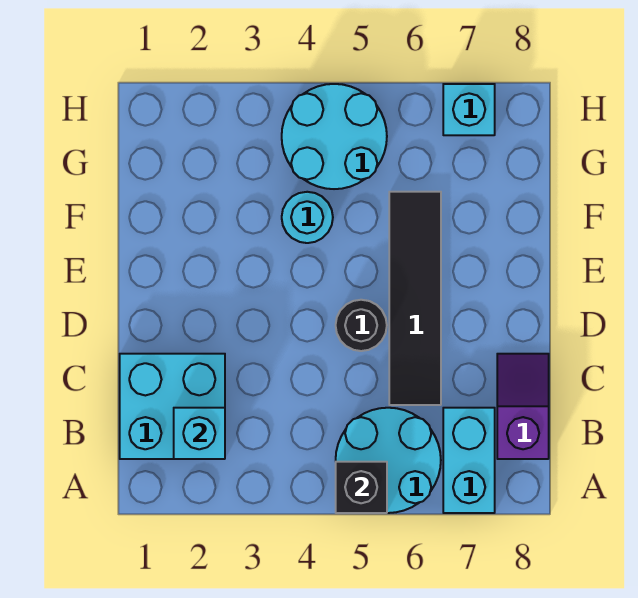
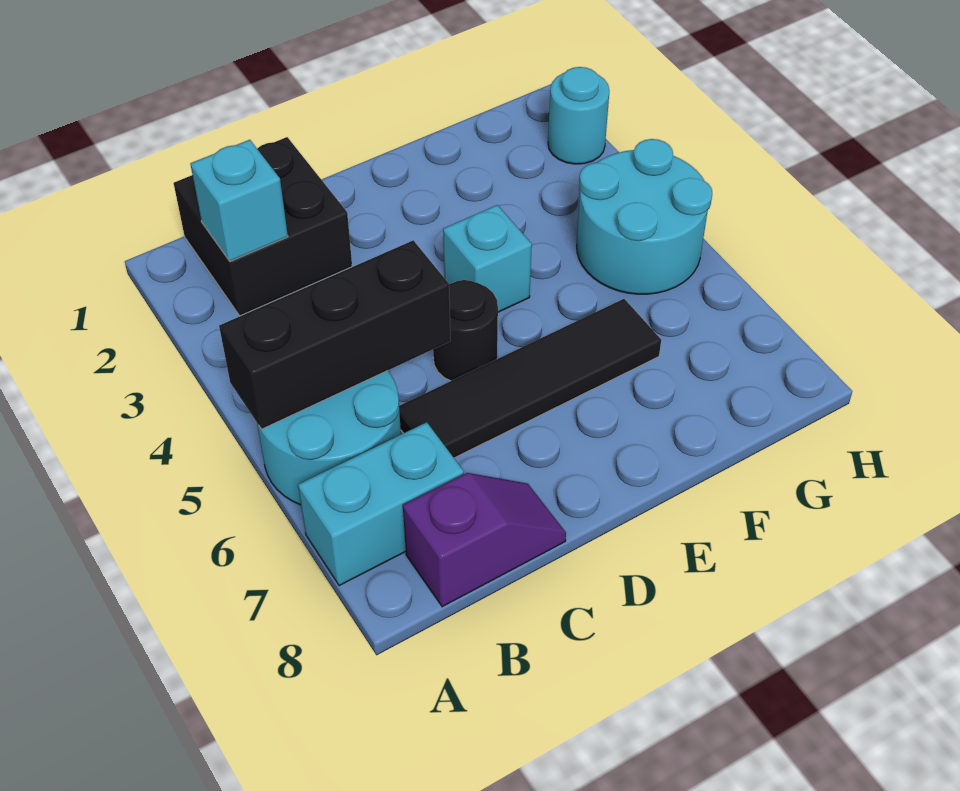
black brick A5 level 2 -> black brick A5:C5 level 2
cyan brick B1:C2 level 1 -> black brick B1:C2 level 1
cyan round brick F4 level 1 -> cyan round brick H2 level 1
cyan brick H7 level 1 -> cyan brick E4 level 1

